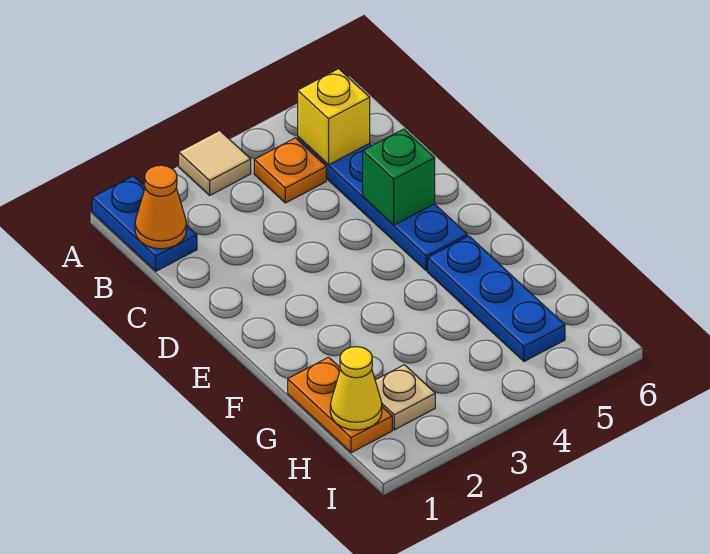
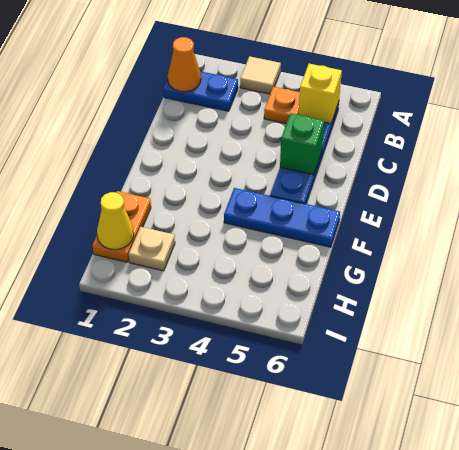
blue plate A1:B1 level 1 -> blue plate B1:B2 level 1
blue plate F5:H5 level 1 -> blue plate F4:F6 level 1

